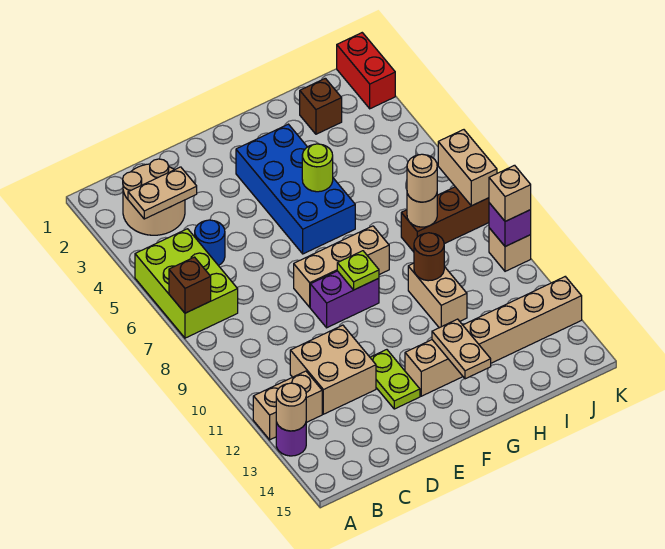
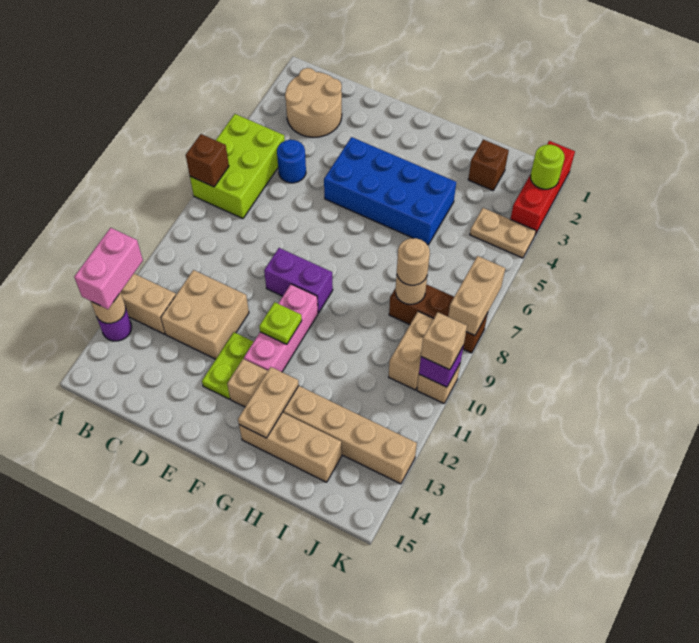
none -> pink brick A12:A13 level 3
tan plate B3:C3 level 2 -> tan plate J4:K4 level 1
tan brick E8:G8 level 1 -> tan brick G14:I14 level 1
blue brick F3:G6 level 1 -> blue brick E4:H5 level 1
lime plate F9 level 2 -> lime plate F11 level 2
none -> pink brick F10:F12 level 1
lime round brick G5 level 2 -> lime round brick K2 level 2
tan brick H10:H11 level 1 -> tan brick J9:J10 level 1
brown round brick H10 level 2 -> none
red brick K1:K2 level 1 -> red brick K1:K3 level 1

